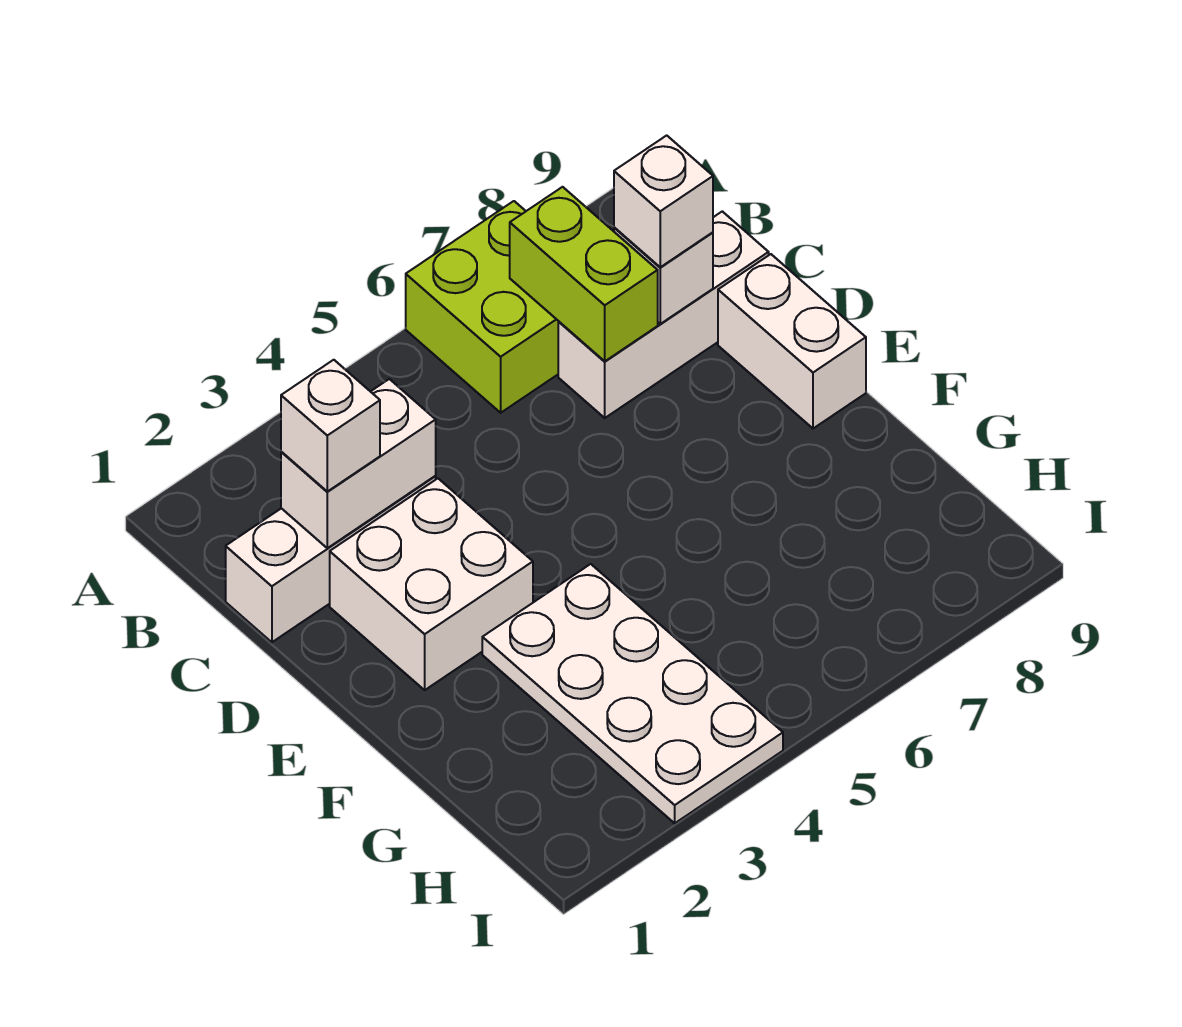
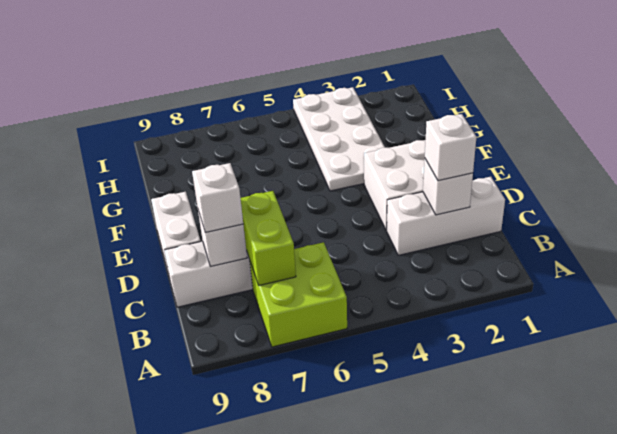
white brick C2:C3 level 2 -> white brick C2 level 2

